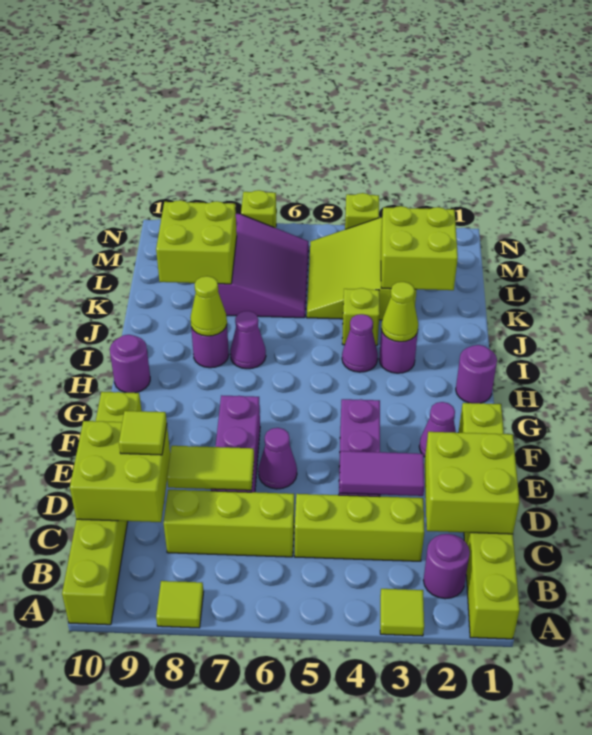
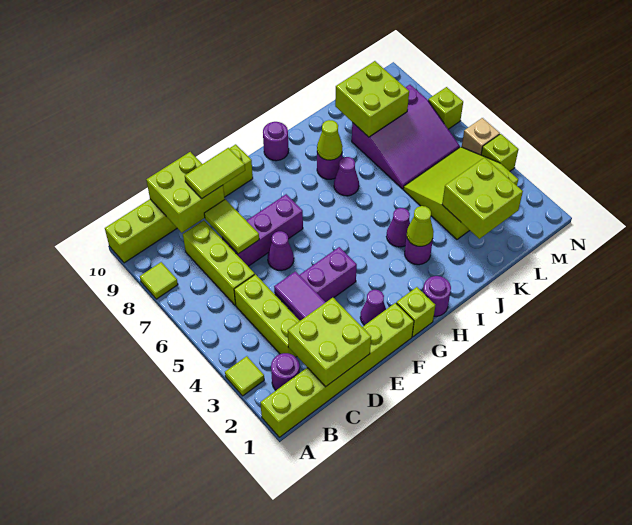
lime tile D9 level 3 -> lime tile D9:E9 level 3
lime brick J4 level 1 -> lime brick G1 level 1
none -> tan brick N5 level 1

